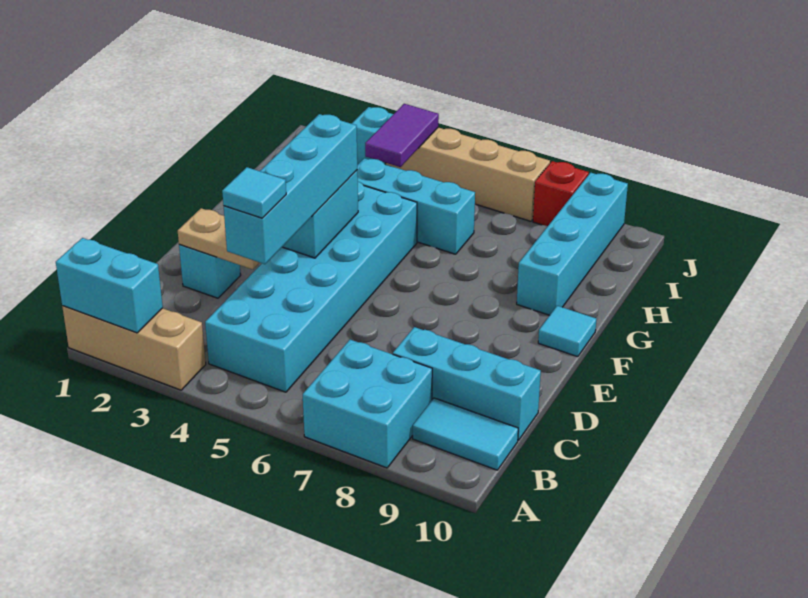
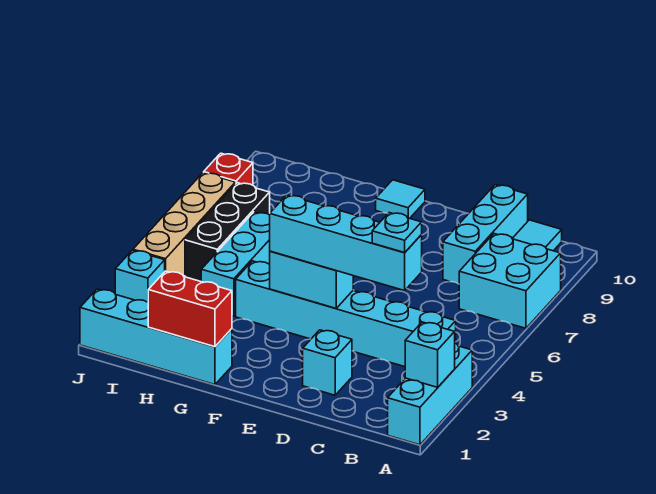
tan brick A1:A3 level 1 -> cyan brick A1:A3 level 1
cyan brick A1:A2 level 2 -> cyan brick A2 level 2
cyan brick B4:G5 level 1 -> cyan brick B4:G4 level 1
cyan tile C4 level 4 -> cyan plate C4 level 4
tan plate D2:D3 level 2 -> none
none -> red brick G1:H1 level 2
cyan brick G9:J9 level 1 -> cyan brick G1:J1 level 1
purple tile I4:J4 level 2 -> none
none -> black brick I5:I7 level 1

